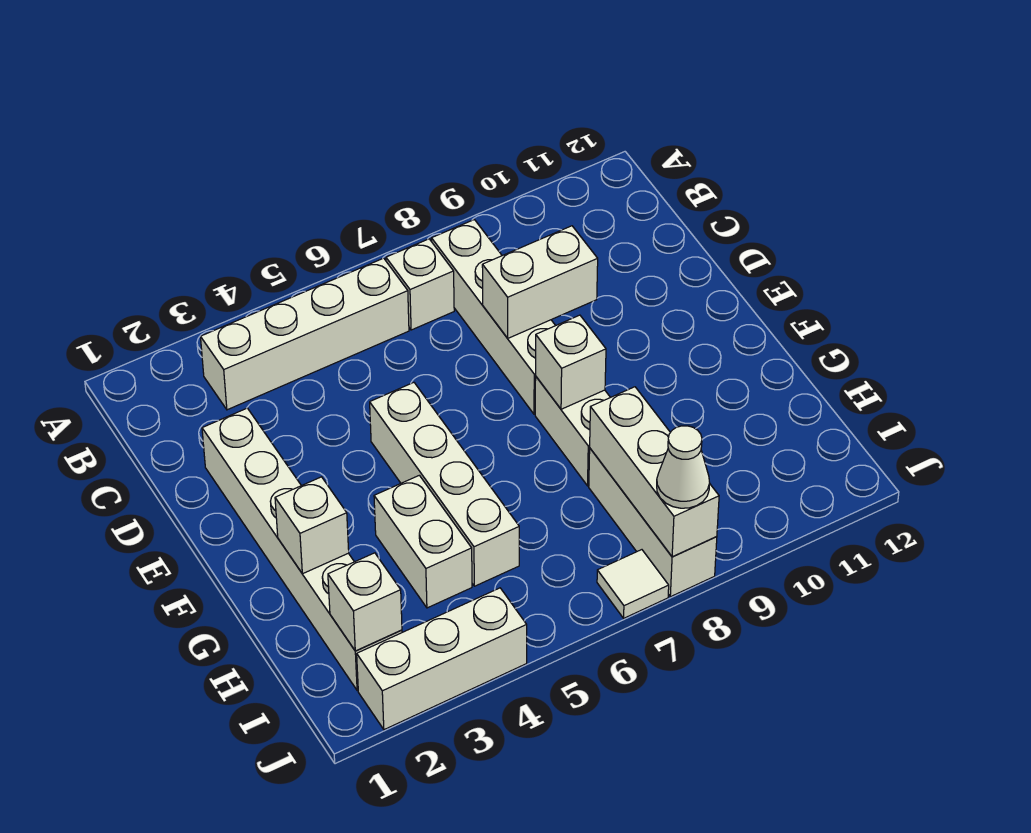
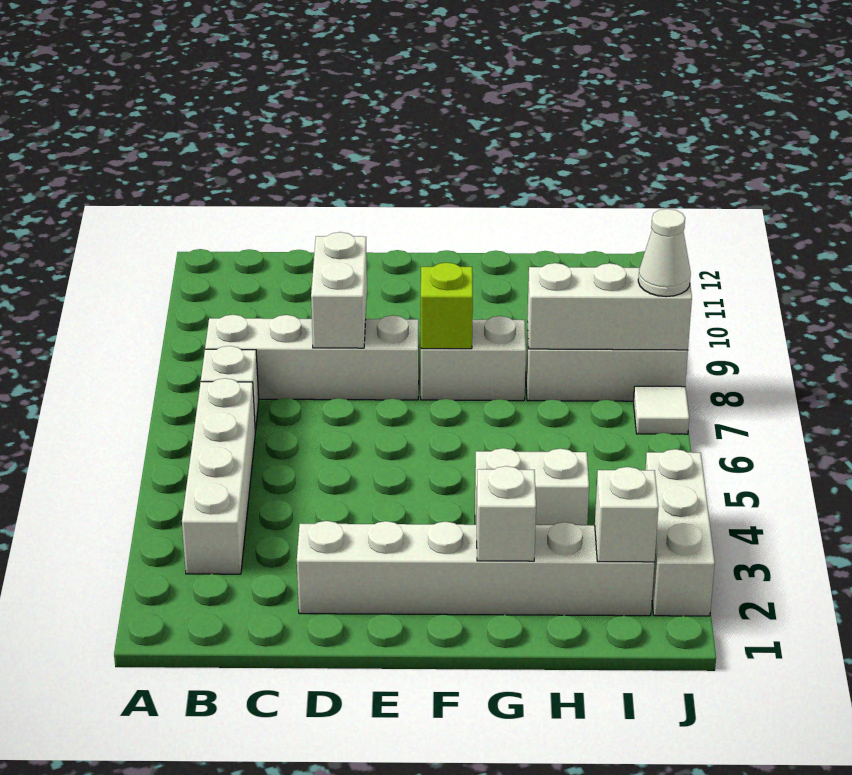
white brick E5:H5 level 1 -> none
white brick F8 level 2 -> lime brick F8 level 2

